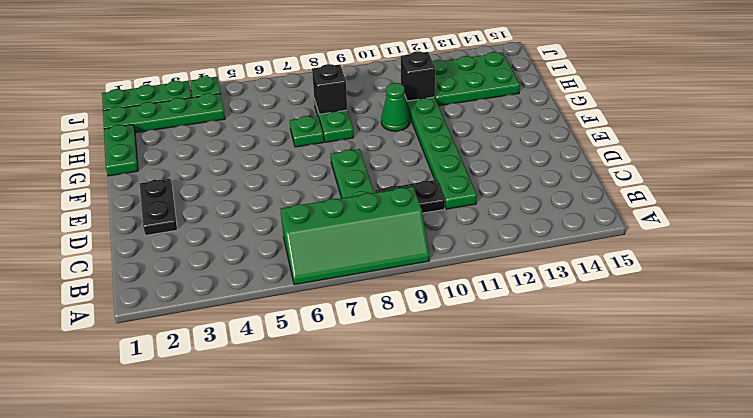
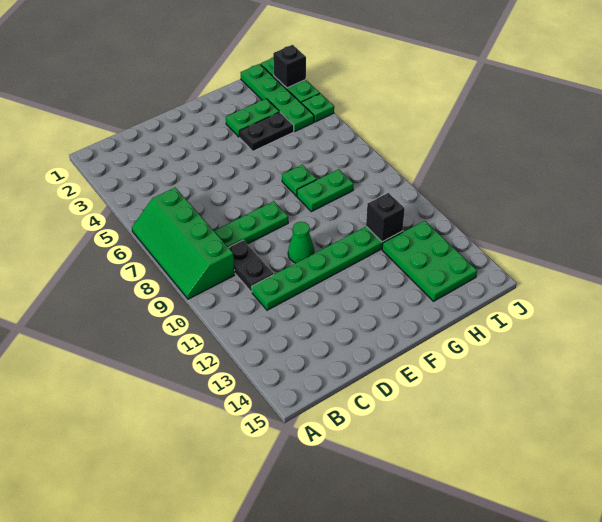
black plate D2:E2 level 1 -> black plate G4:H4 level 1
green plate G1:H1 level 1 -> green plate G3:H3 level 1
green cone G10 level 1 -> green cone E10 level 1
black brick H8 level 2 -> black brick J2 level 2

